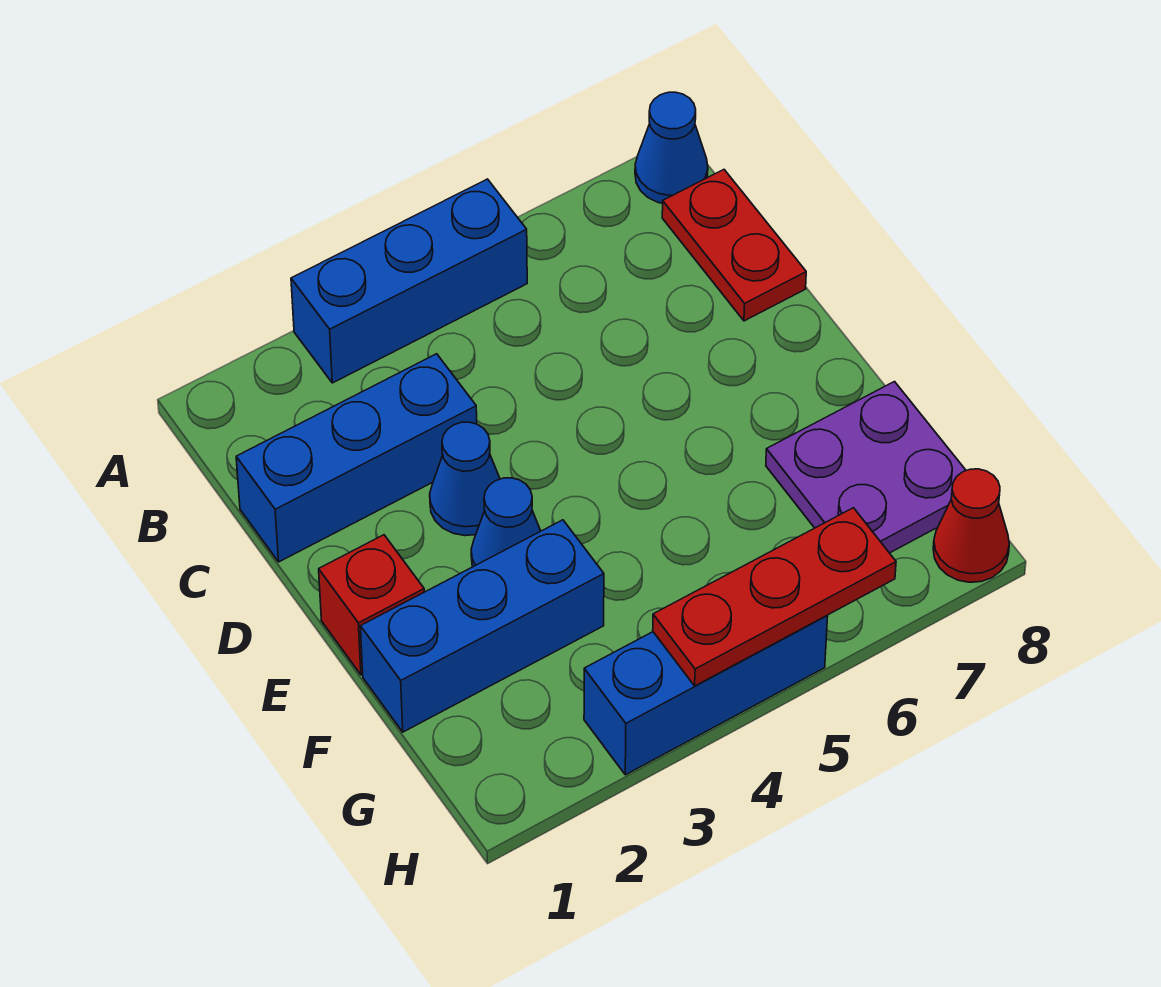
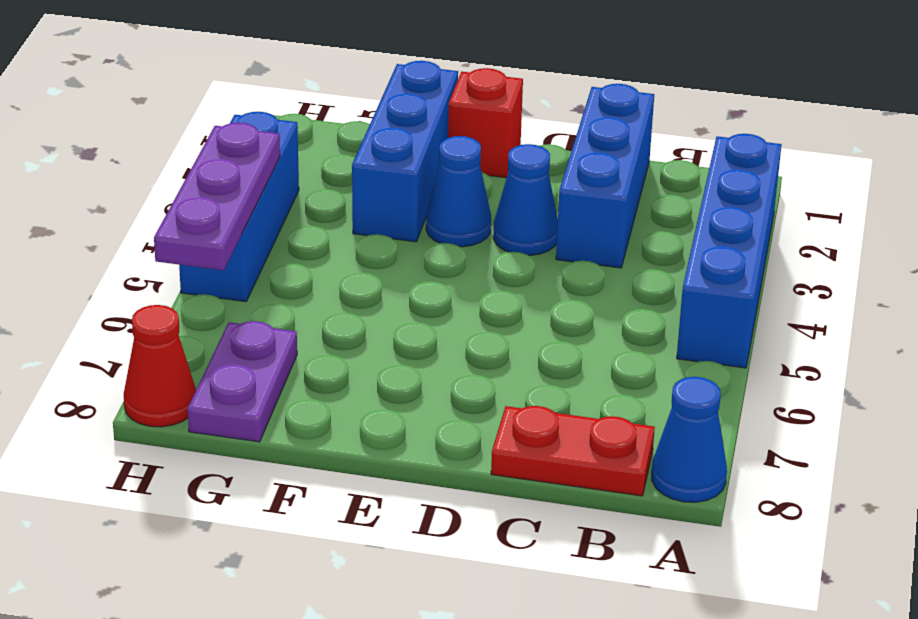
blue brick A3:A5 level 1 -> blue brick A2:A5 level 1
purple plate F7:G8 level 1 -> purple plate G7:G8 level 1
red plate H4:H6 level 2 -> purple plate H4:H6 level 2

